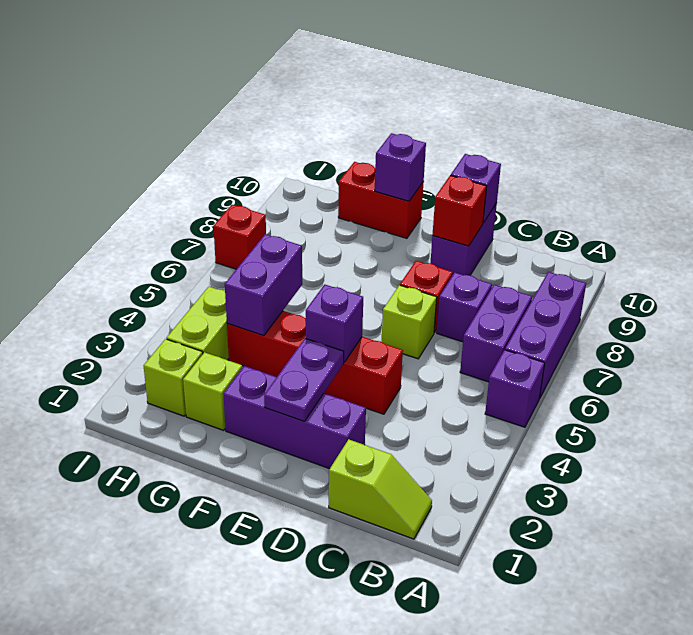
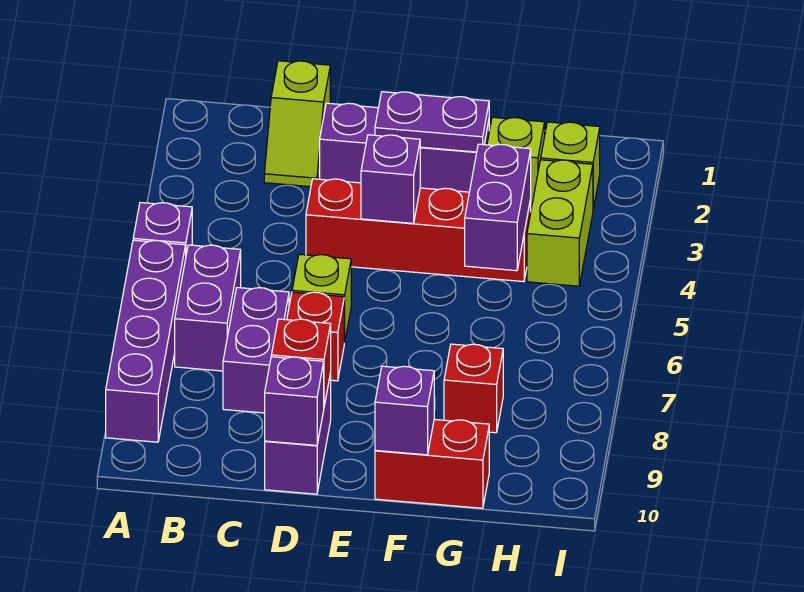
purple brick A6:A8 level 1 -> purple brick A6:A9 level 1
lime slope B1:C1 level 1 top C -> lime slope C1:C2 level 1 top 1
purple brick C7 level 1 -> purple brick C7:C8 level 1
purple plate E2:E3 level 2 -> purple plate E2:F2 level 2
red brick I7 level 1 -> red brick G8 level 1

